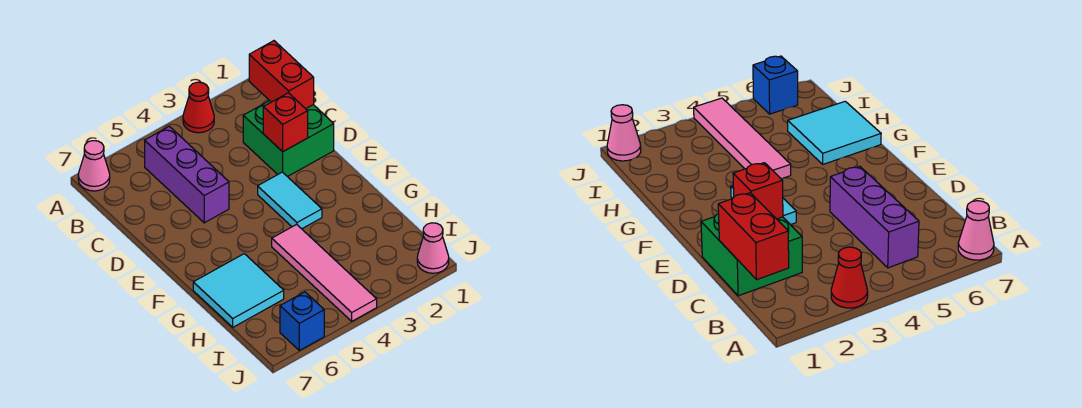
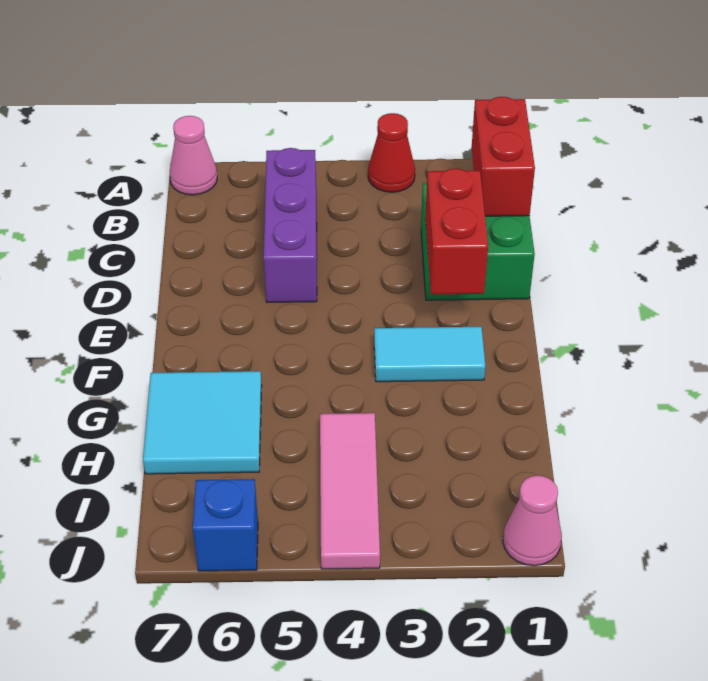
red brick D2 level 2 -> red brick D2:E2 level 2
cyan tile E3:F3 level 1 -> cyan tile F2:F3 level 1
pink tile G4:J4 level 1 -> pink tile H4:J4 level 1

